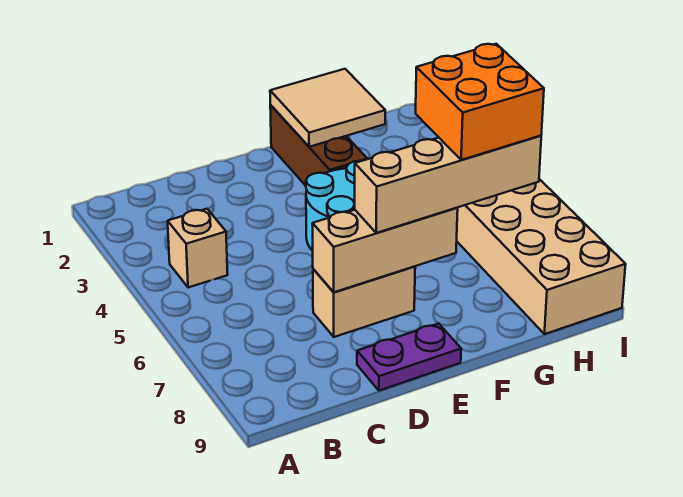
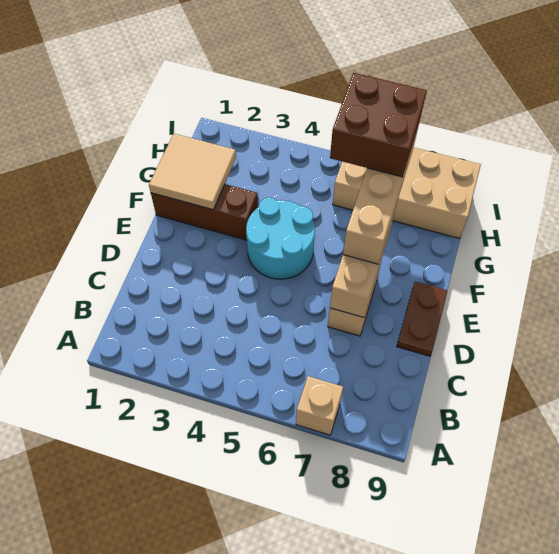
tan brick B4 level 1 -> tan brick A7 level 1
purple plate D9:E9 level 1 -> brown plate D9:E9 level 1
orange brick G6:H7 level 4 -> brown brick G6:H7 level 4

